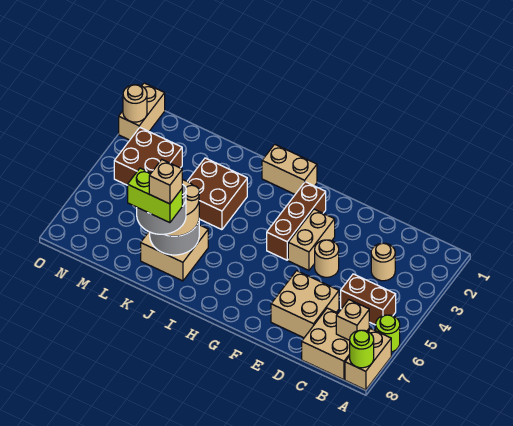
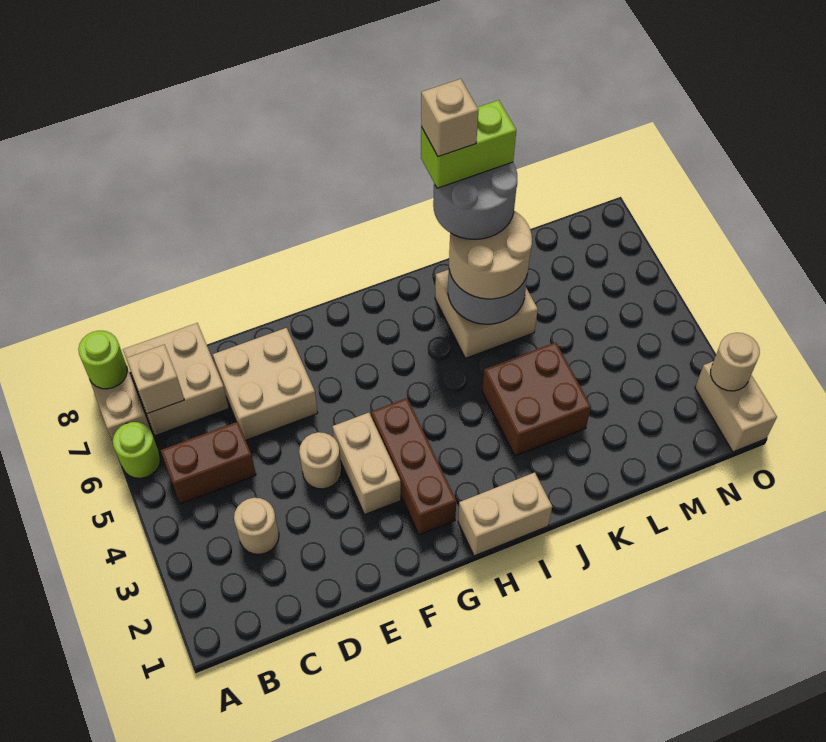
brown brick M3:N4 level 1 -> none

